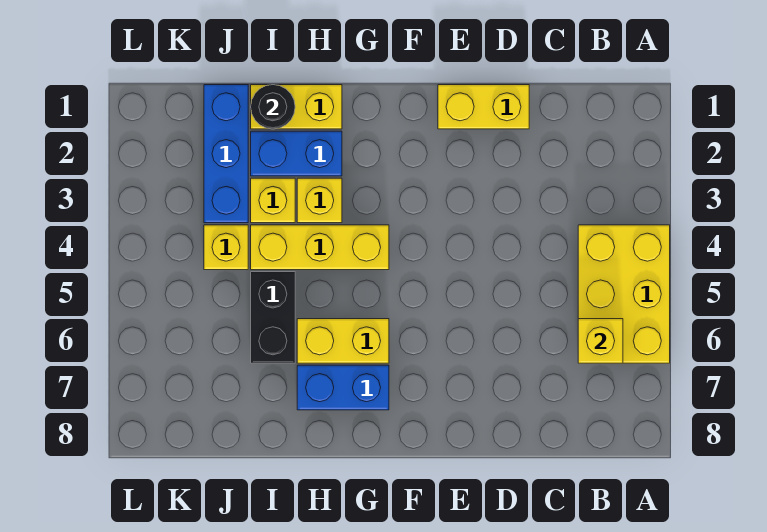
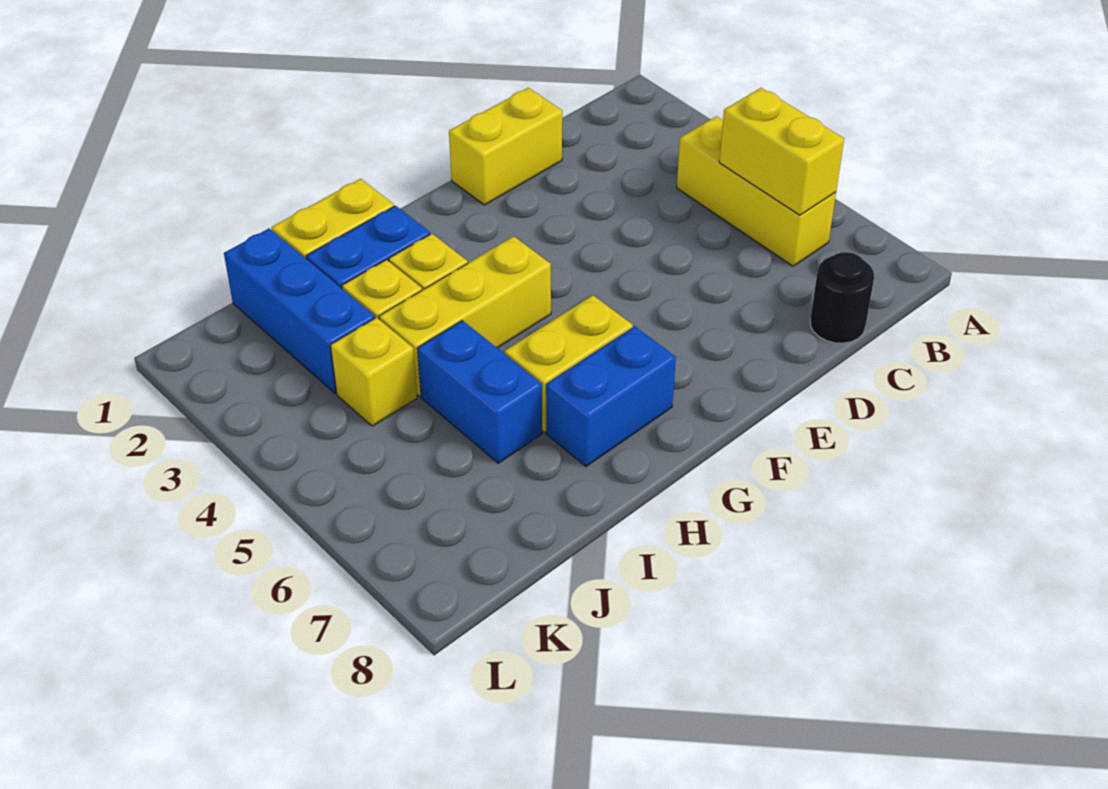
yellow brick A4:B6 level 1 -> yellow brick B4:B6 level 1
yellow brick B6 level 2 -> yellow brick B5:B6 level 2
black round brick I1 level 2 -> black round brick C8 level 1
black brick I5:I6 level 1 -> blue brick I5:I6 level 1

